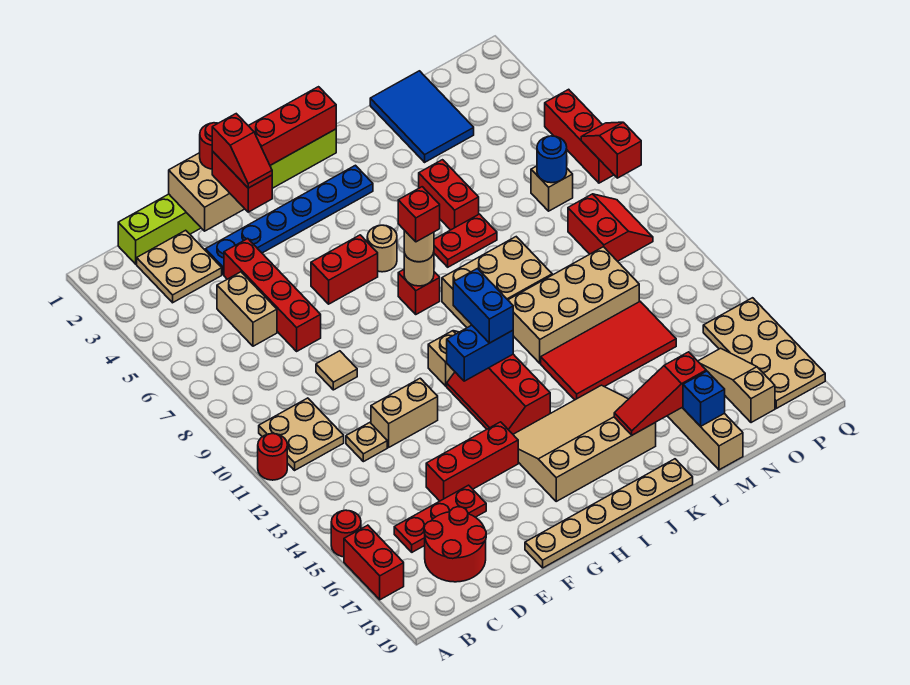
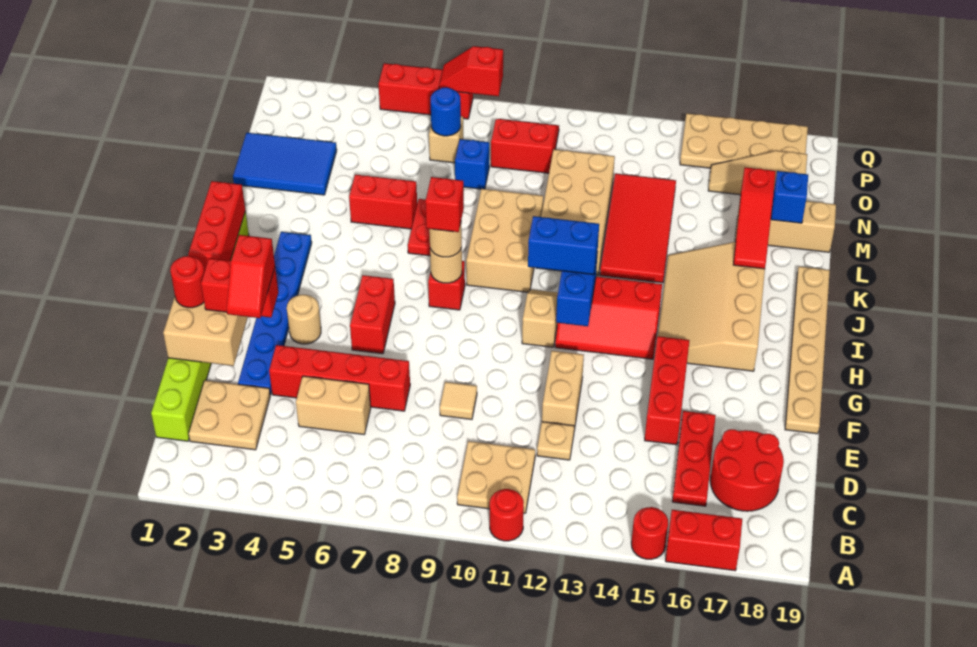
red slope F2:F3 level 4 top 2 -> red slope E3:F3 level 4 top F
tan round brick I6 level 1 -> tan round brick G4 level 1
none -> blue brick N8 level 1

